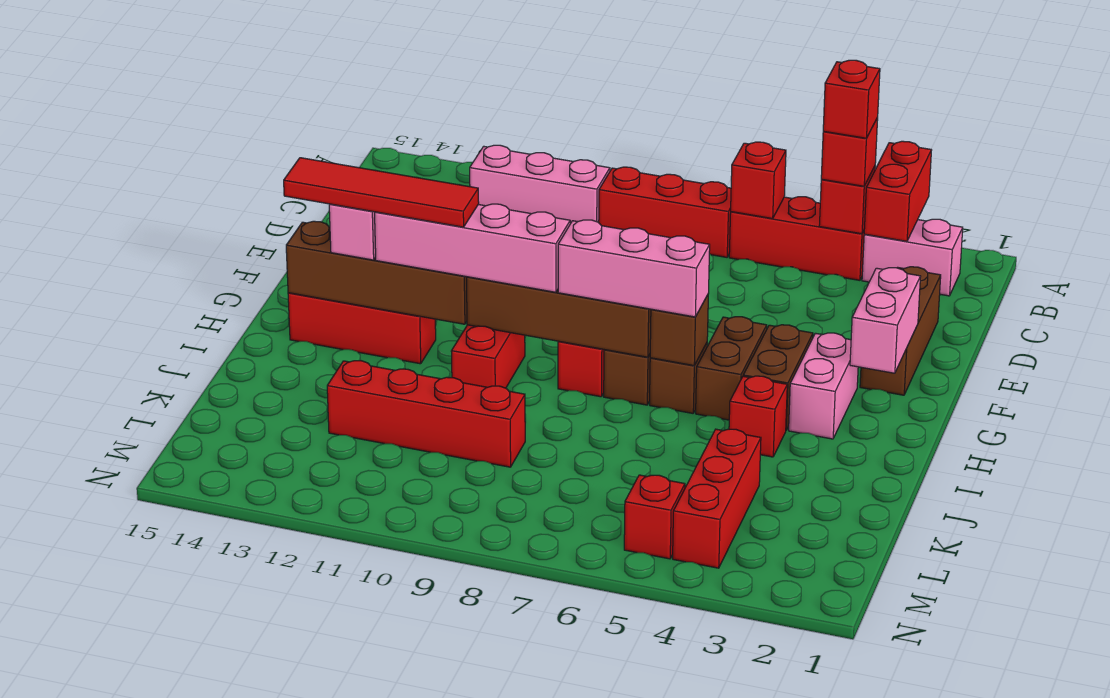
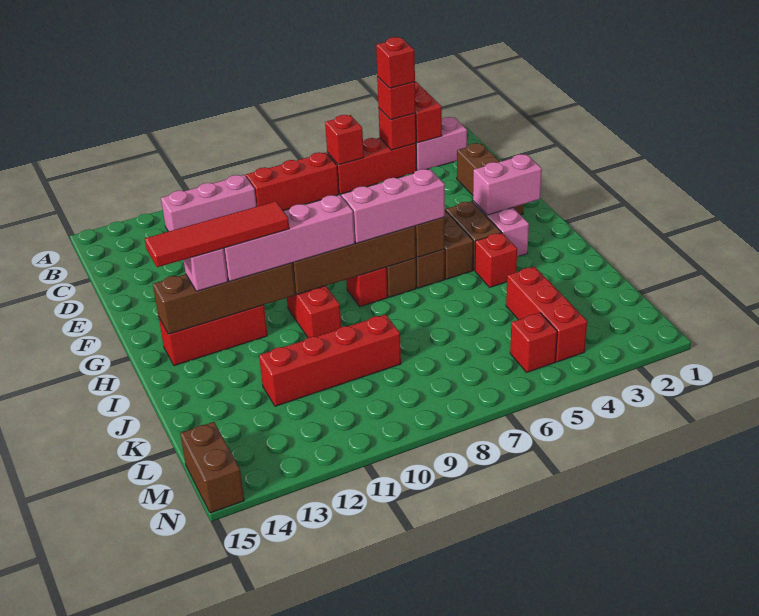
pink brick F2:G2 level 2 -> pink brick G2:G3 level 2
none -> brown brick M15:N15 level 1

